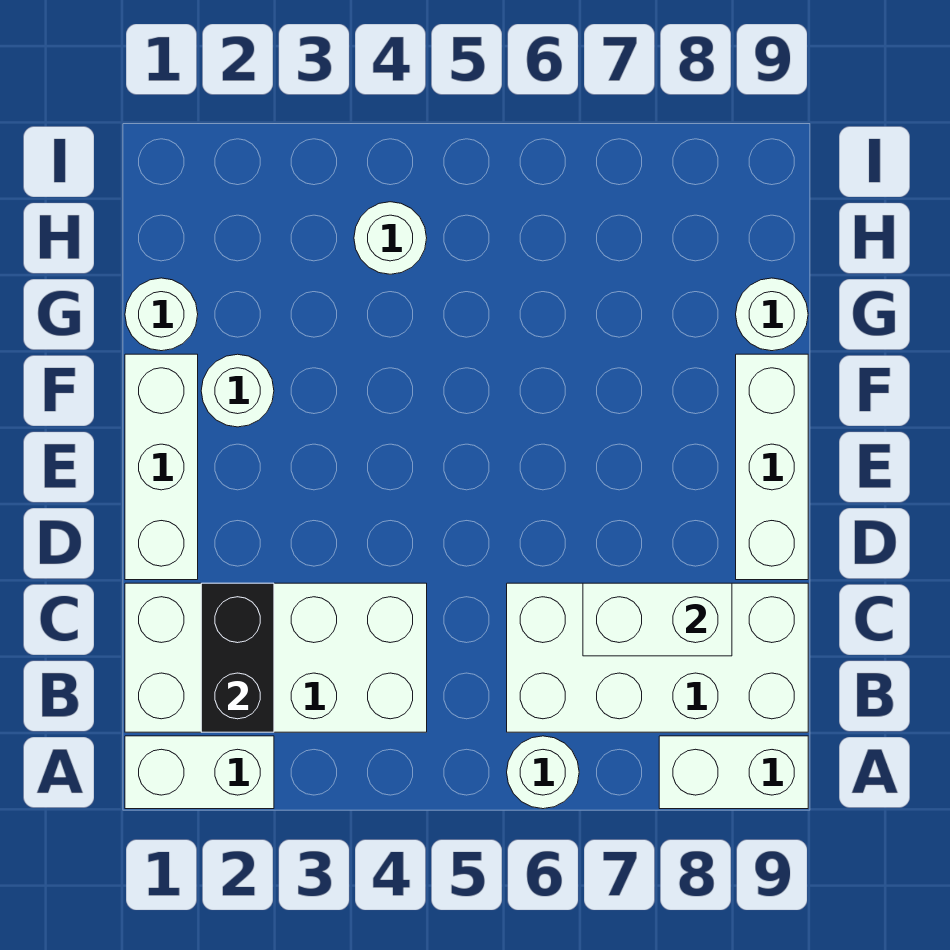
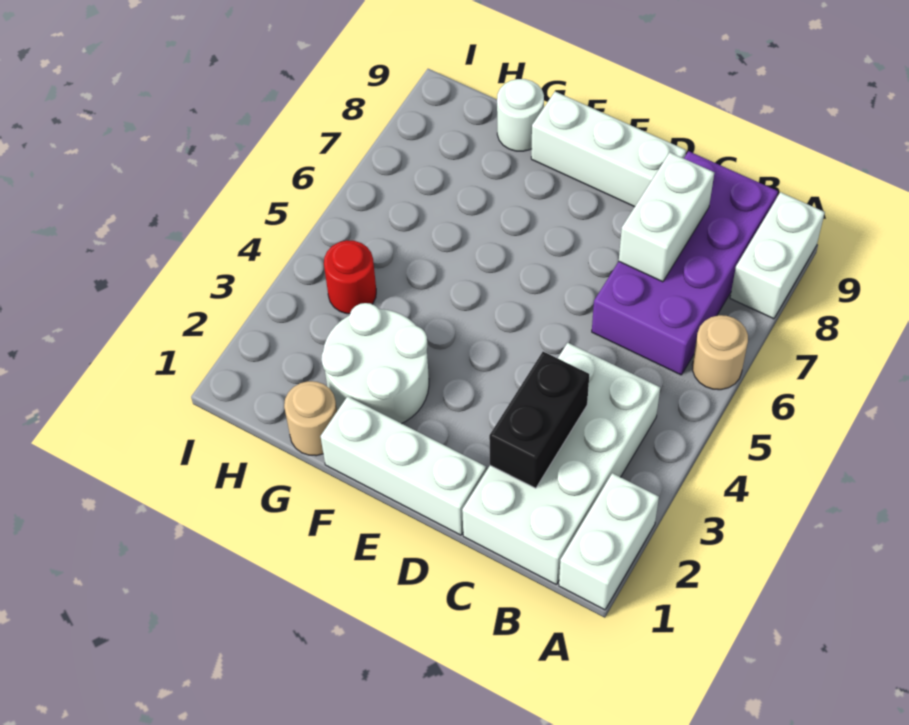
white round brick A6 level 1 -> tan round brick A6 level 1
black brick B2:C2 level 2 -> black brick C2:C3 level 2
white brick B6:C9 level 1 -> purple brick B6:C9 level 1
white round brick F2 level 1 -> white round brick F2:G3 level 1
white round brick G1 level 1 -> tan round brick G1 level 1
white round brick H4 level 1 -> red round brick H4 level 1

